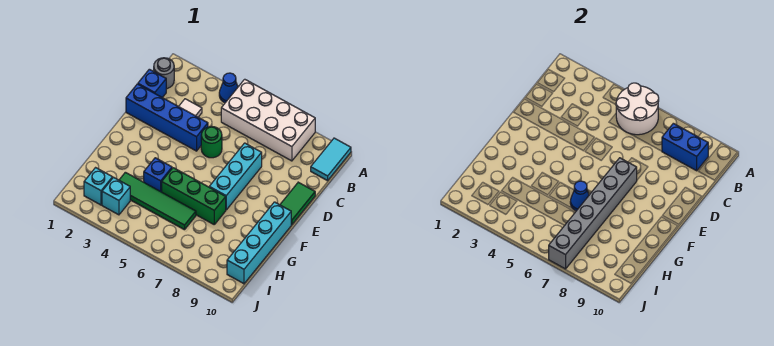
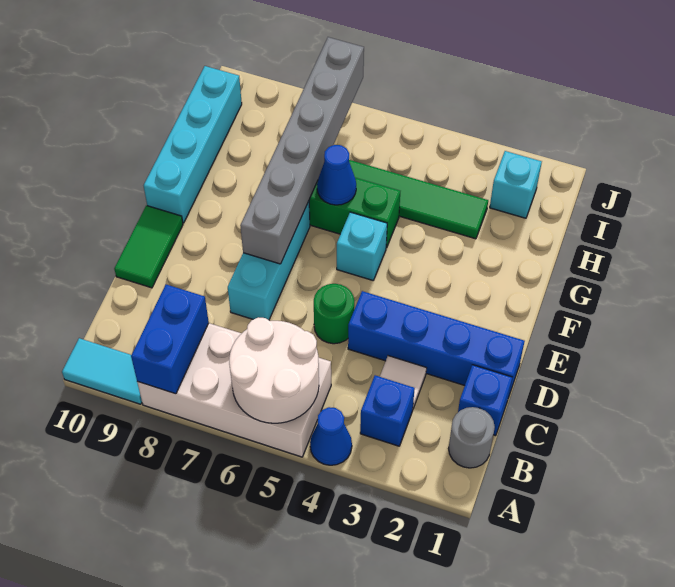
cyan tile A10:B10 level 1 -> cyan tile A9:A10 level 1
blue brick B8:B9 level 2 -> blue brick A8:B8 level 2
blue brick G4 level 1 -> blue brick B3 level 1
cyan brick I3 level 1 -> cyan brick F5 level 1

